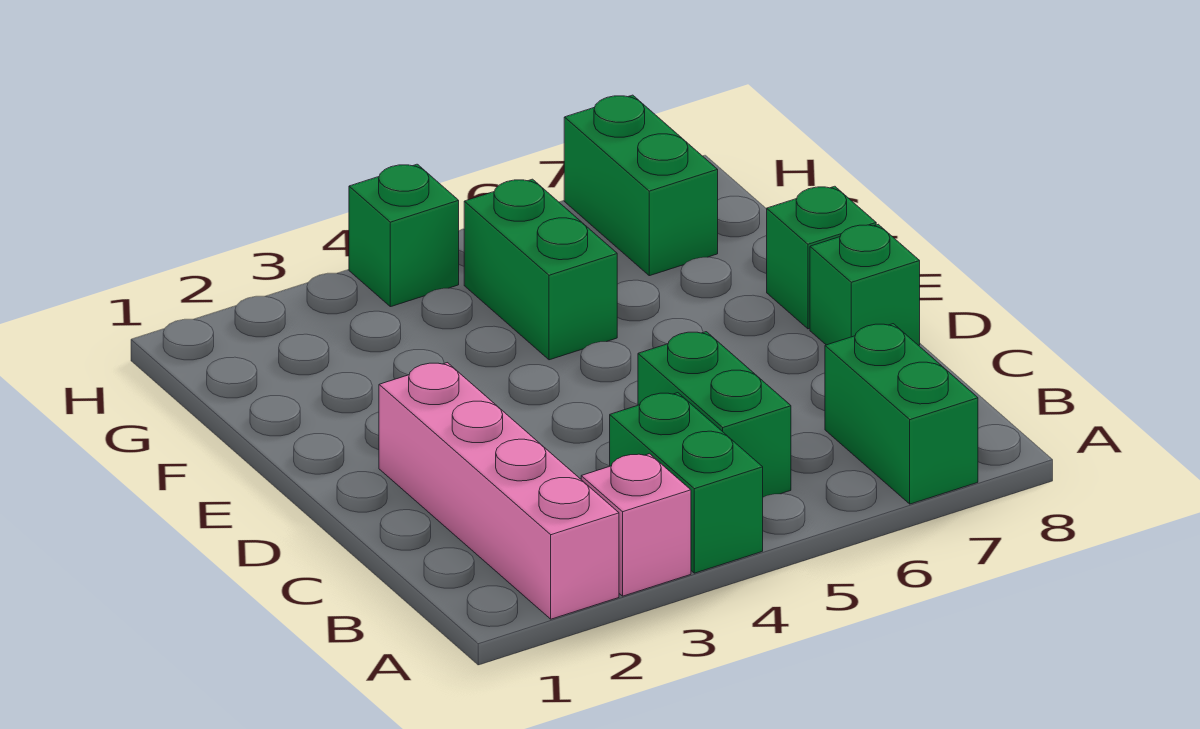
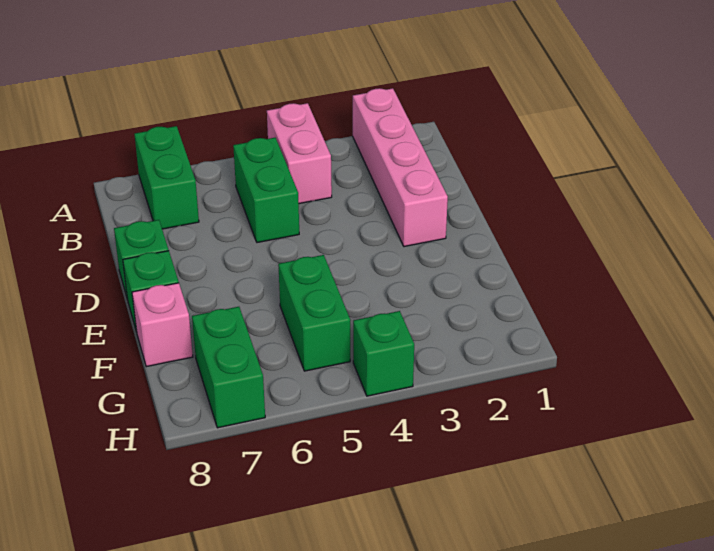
pink brick A3 level 1 -> pink brick F8 level 1
green brick A4:B4 level 1 -> pink brick A4:B4 level 1

